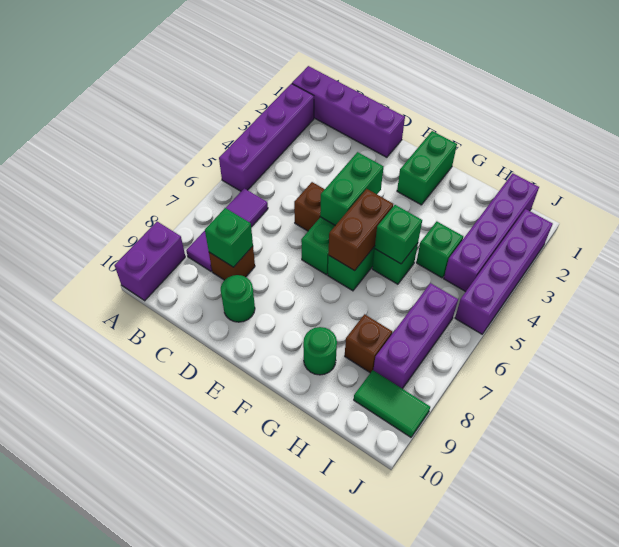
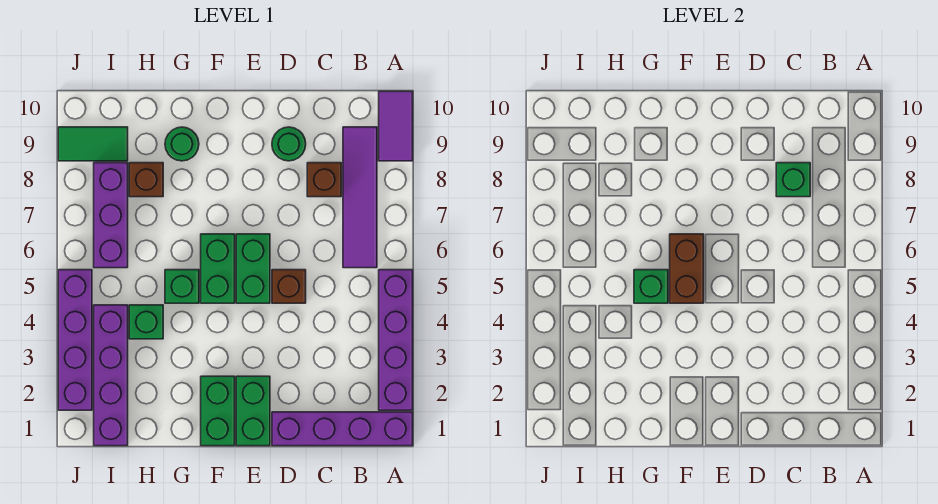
purple brick A9:A10 level 1 -> purple tile A9:A10 level 1
purple tile B6:B8 level 1 -> purple tile B6:B9 level 1
green brick E4:E5 level 2 -> green brick E1:E2 level 1

